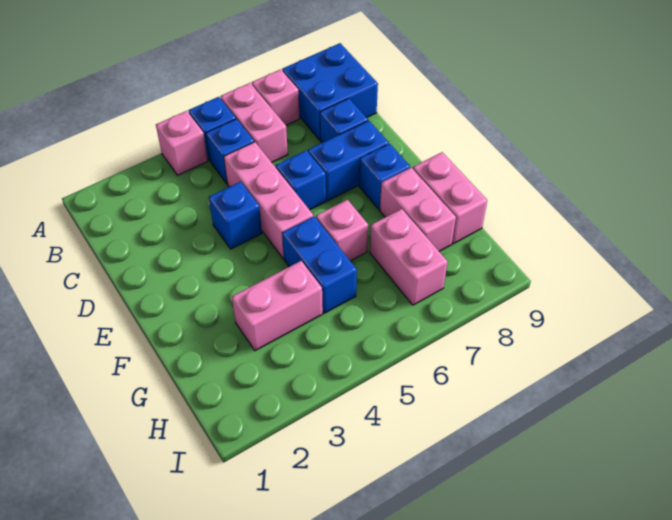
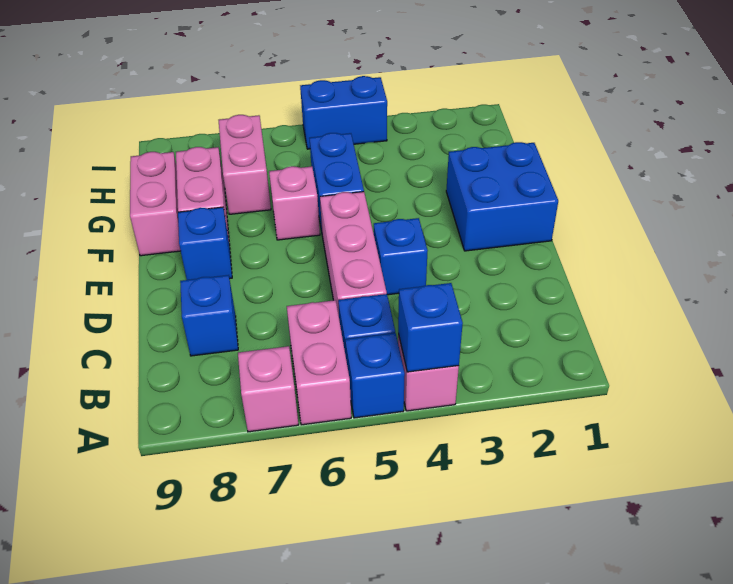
blue brick A8:B9 level 1 -> blue brick E1:F2 level 1
blue brick D6 level 1 -> blue brick A4 level 2
blue brick D7:D8 level 1 -> blue brick I4:I5 level 1
pink brick G3:G4 level 1 -> none

